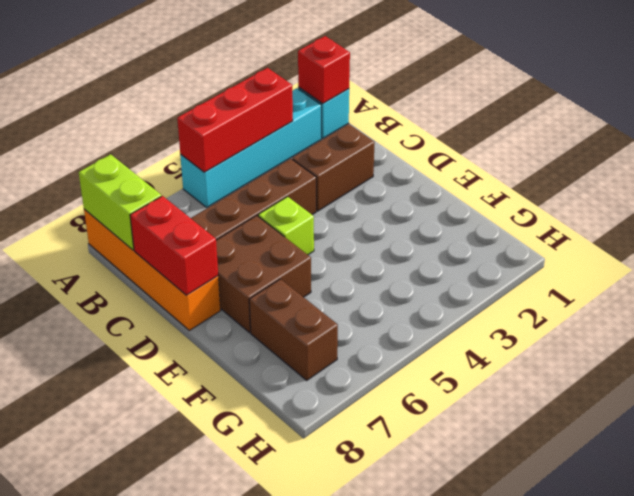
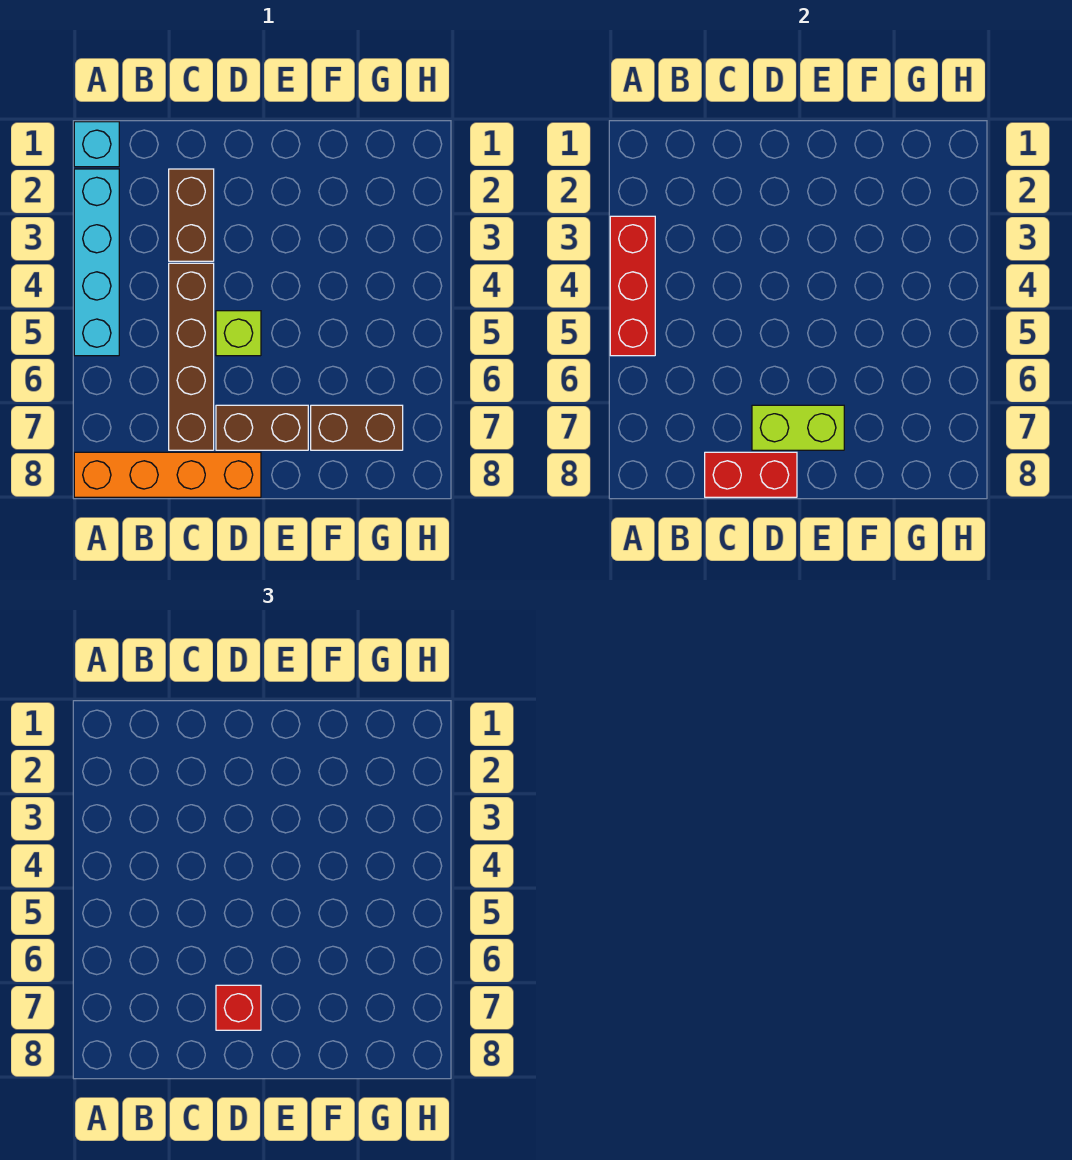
red brick A1 level 2 -> red brick D7 level 3
lime brick A8:B8 level 2 -> lime brick D7:E7 level 2
brown brick D6:E7 level 1 -> brown brick D7:E7 level 1

